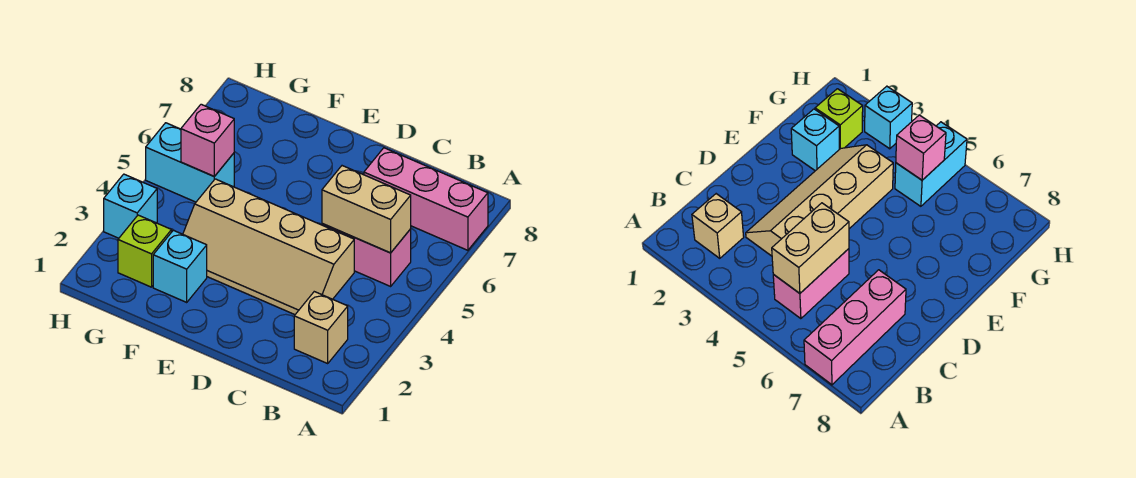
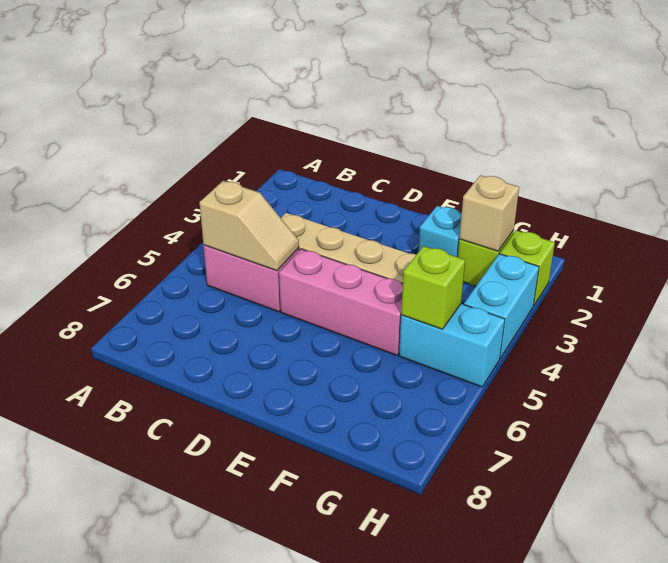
pink brick A7:C7 level 1 -> pink brick D5:F5 level 1
tan brick B2 level 1 -> tan brick G2 level 2
tan brick B5:C5 level 2 -> tan slope B5:C5 level 2 top B
pink brick G5 level 2 -> lime brick G5 level 2
none -> lime brick H2 level 1
cyan brick H3 level 1 -> cyan brick H3:H4 level 1

